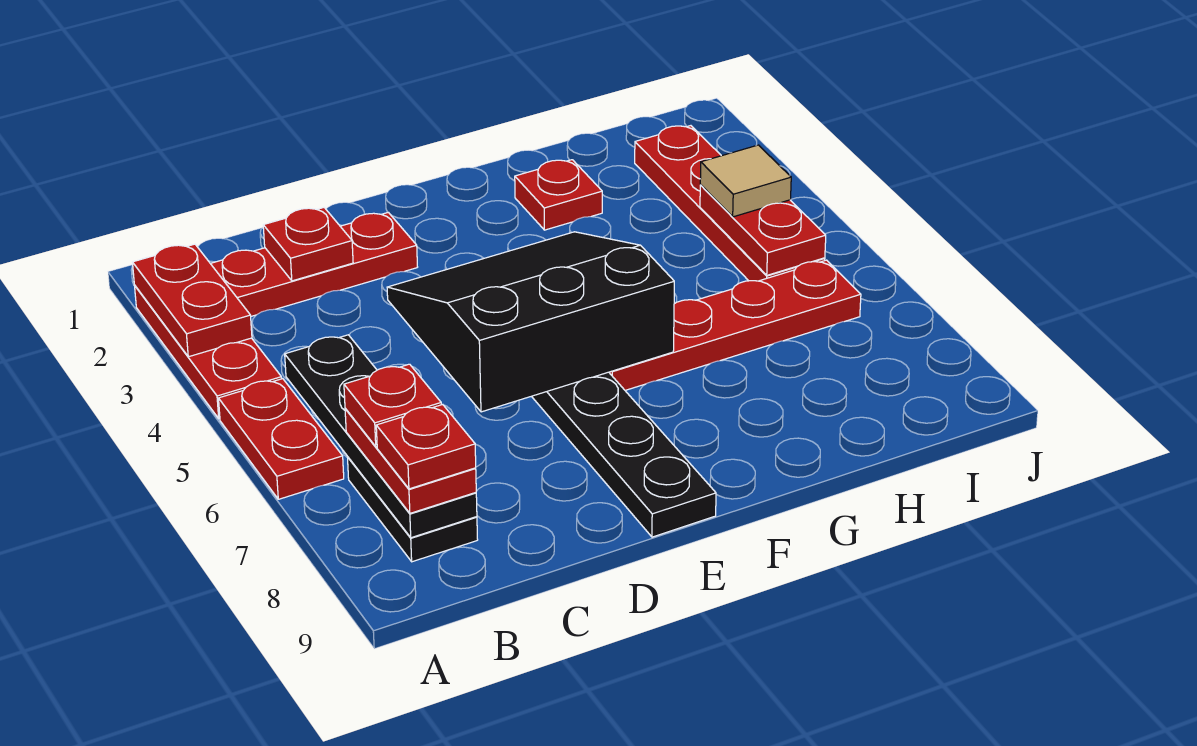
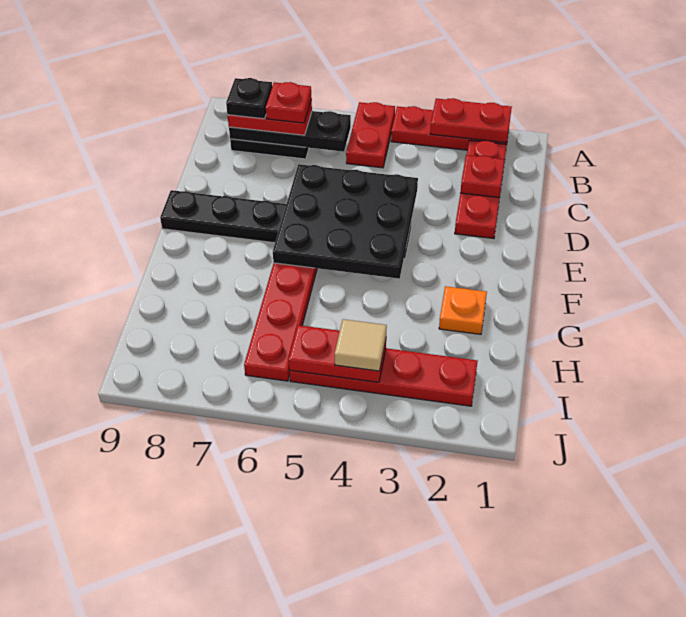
red plate A5:A6 level 1 -> red plate A5:B5 level 1
black plate B5:B8 level 2 -> black plate B6:B8 level 2
red plate B8 level 4 -> black plate B8 level 4
black slope D4:F6 level 2 top 6 -> black plate D4:F6 level 2
red plate G2 level 1 -> orange plate G2 level 1

